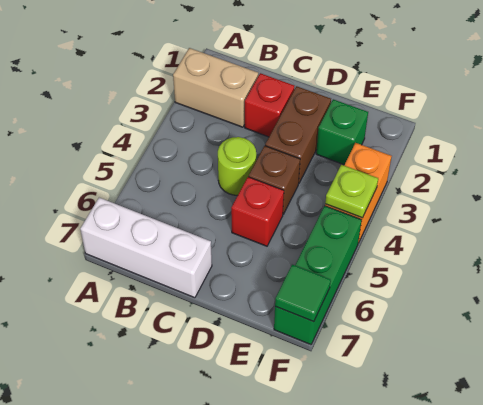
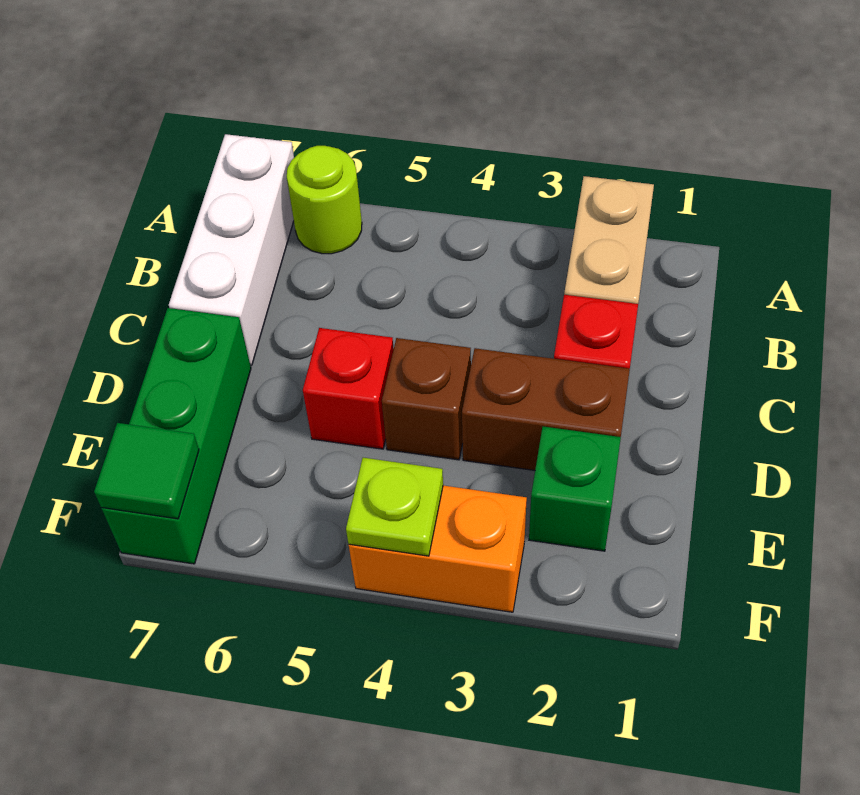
lime round brick C4 level 1 -> lime round brick A6 level 1
green brick F5:F7 level 1 -> green brick D7:F7 level 1

